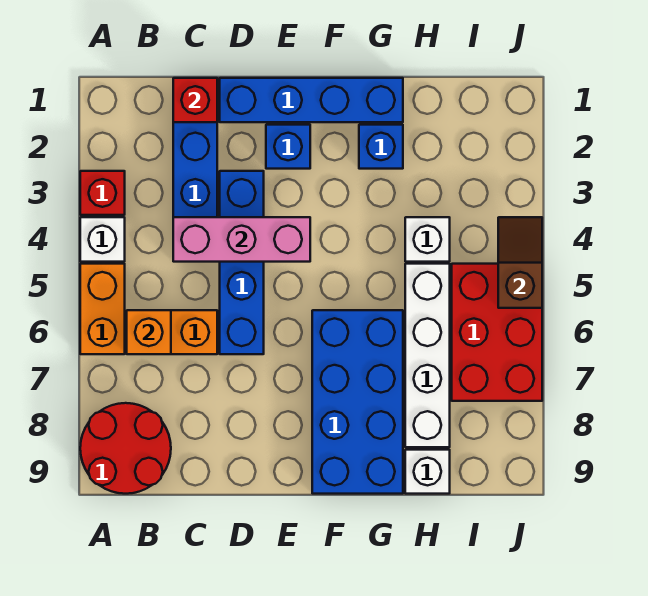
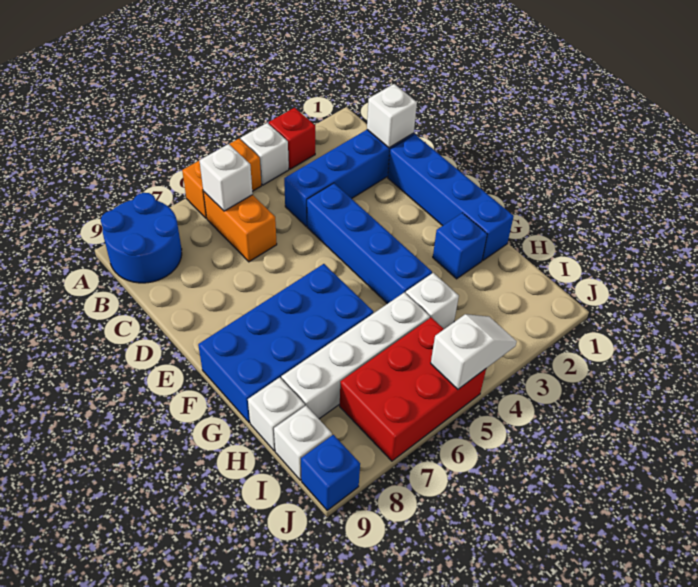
red round brick A8:B9 level 1 -> blue round brick A8:B9 level 1
orange brick B6 level 2 -> white brick B6 level 2
red brick C1 level 2 -> white brick C1 level 2
pink brick C4:E4 level 2 -> none
blue brick D3:D6 level 1 -> blue brick D4:G4 level 1
blue brick E2 level 1 -> blue brick J9 level 1
none -> white brick I9 level 1
brown slope J4:J5 level 2 top 5 -> white slope J4:J5 level 2 top 5

